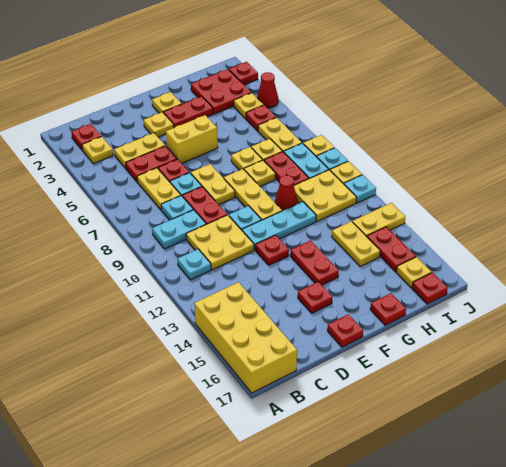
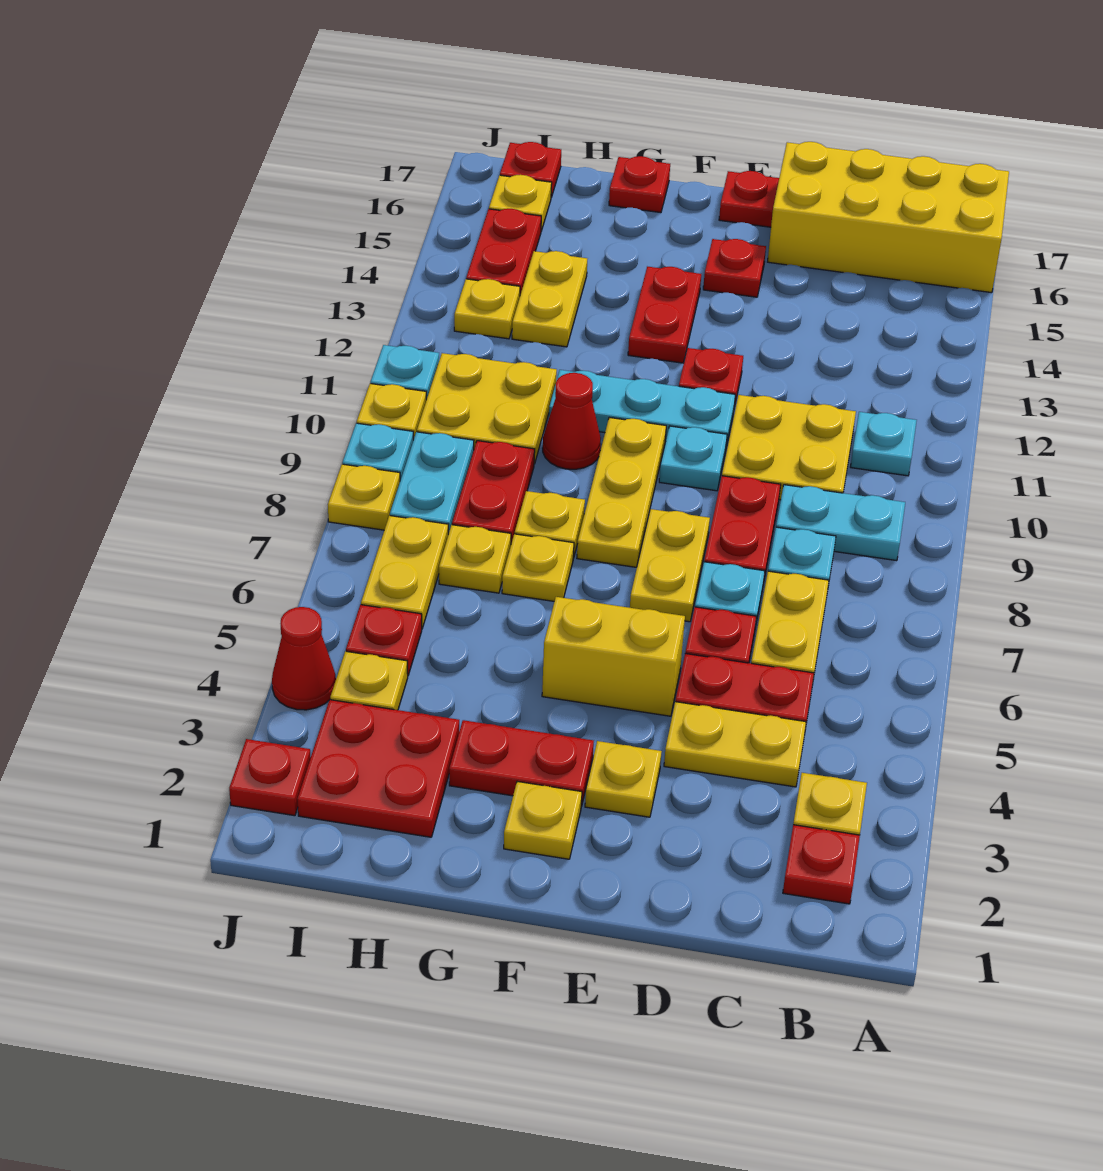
yellow brick A14:B17 level 1 -> yellow brick A16:D17 level 1
yellow plate I13:J13 level 1 -> yellow plate I13 level 1

